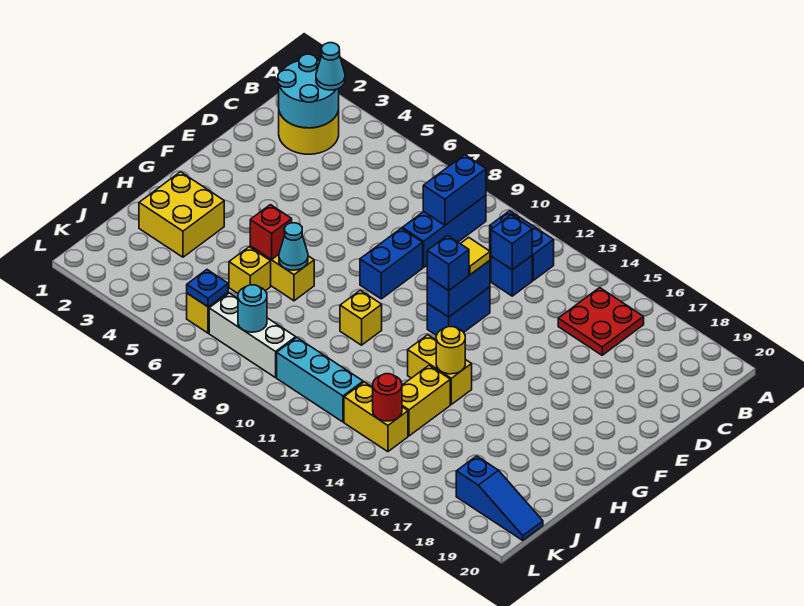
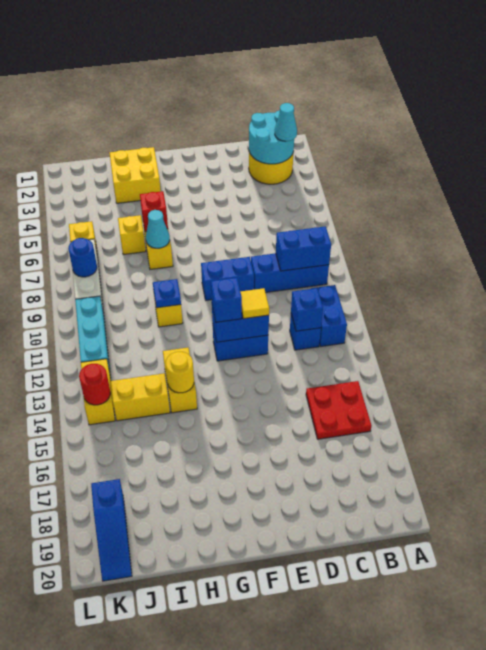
blue plate K6 level 2 -> blue plate H10 level 2
cyan round brick K8 level 2 -> blue round brick K8 level 2

